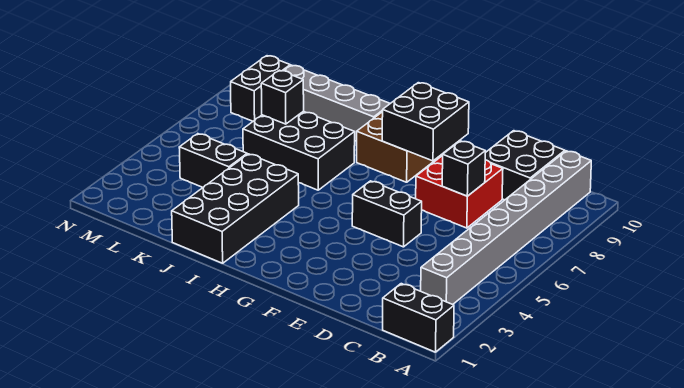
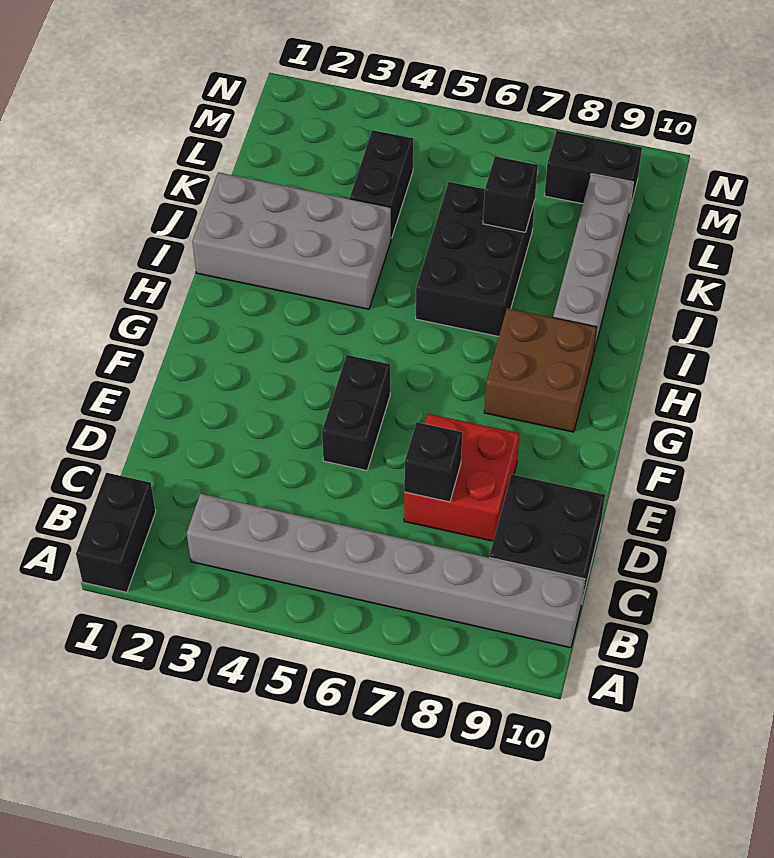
black brick F8:G9 level 2 -> none
black brick I1:J4 level 1 -> grey brick I1:J4 level 1

